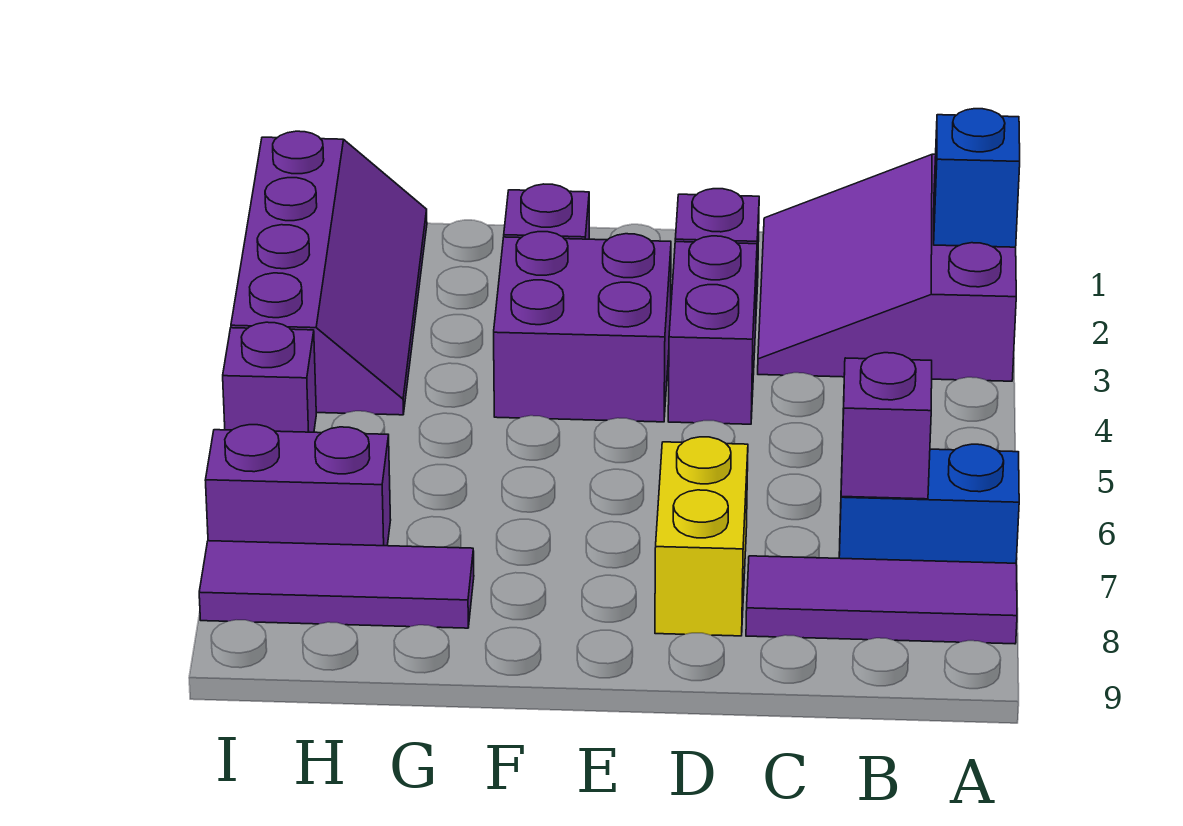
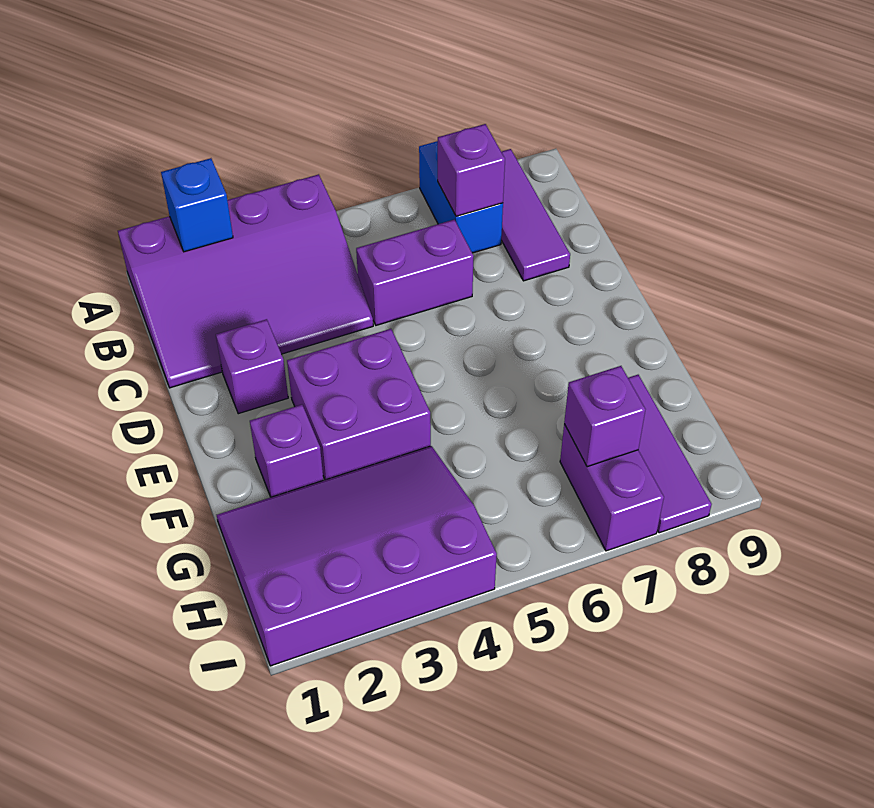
purple slope A1:C3 level 1 top A -> purple slope A1:C4 level 1 top A
purple brick D3:D4 level 1 -> purple brick C5:C6 level 1
yellow brick D7:D8 level 1 -> none
purple slope H1:I4 level 1 top I -> purple slope G1:I4 level 1 top I
purple brick I5 level 1 -> purple brick H7 level 2

